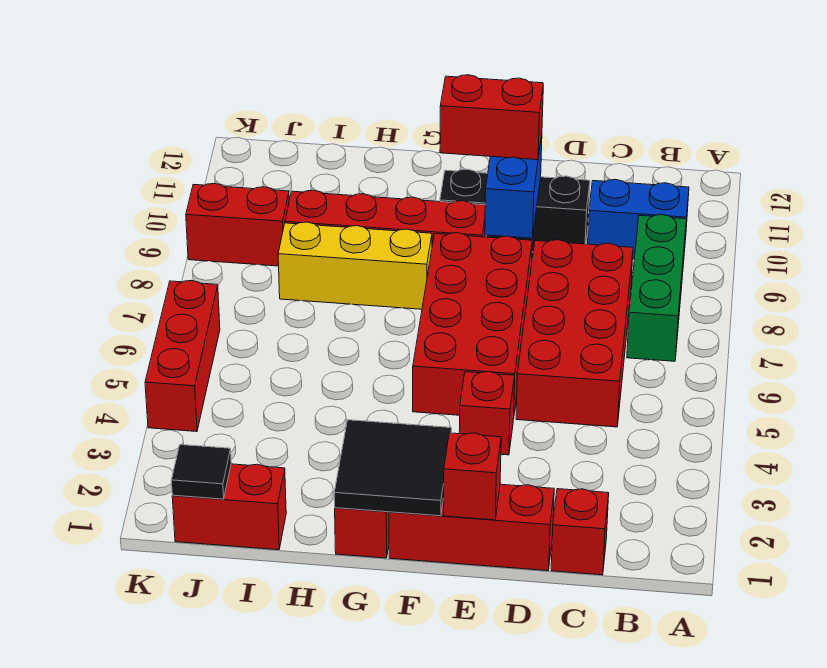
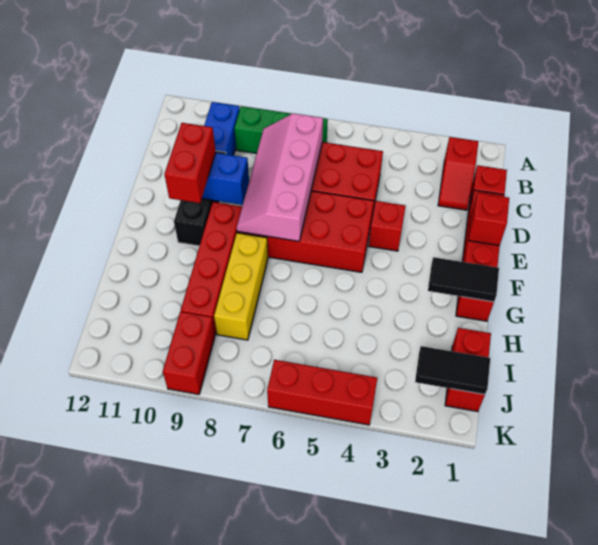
none -> red slope B2:C2 level 1 top B
none -> pink slope C7:F8 level 2 top 7
black tile F1:G2 level 2 -> black tile G1:G2 level 2
black tile J1 level 2 -> black tile J1:J2 level 2

